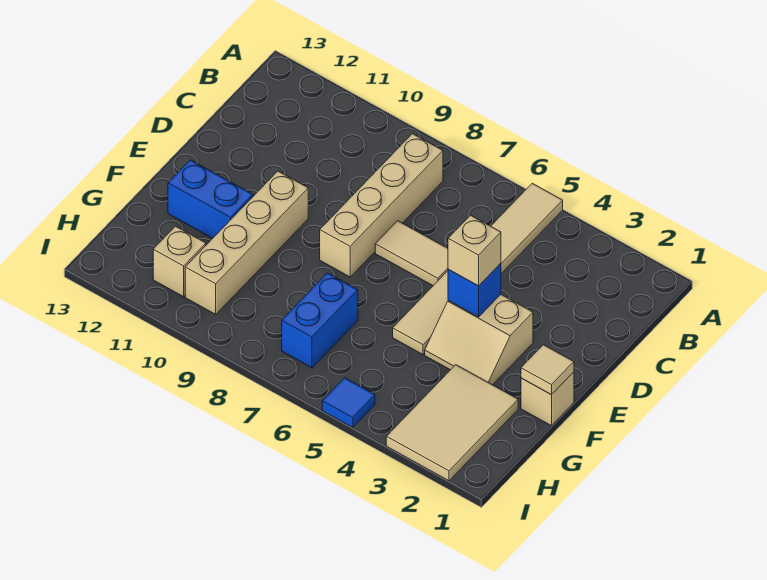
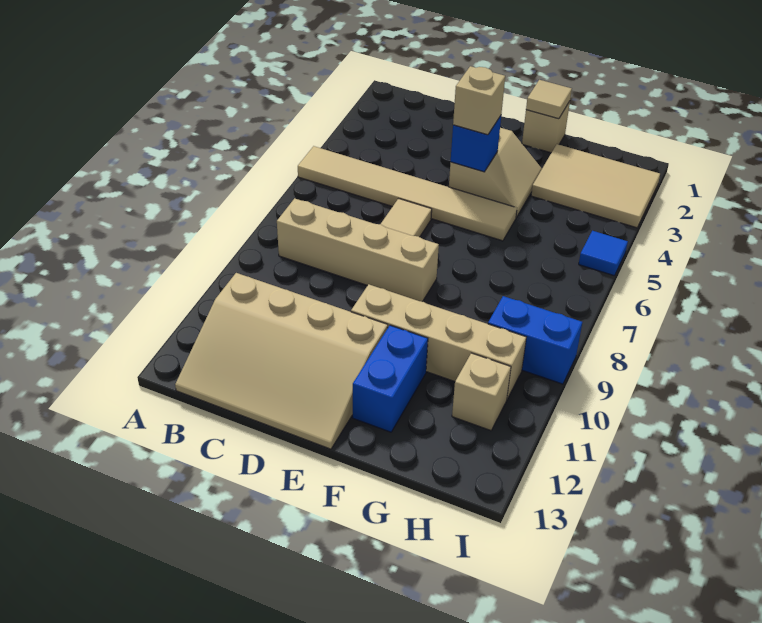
none -> tan slope B11:E13 level 1 top 11
blue brick G7:H7 level 1 -> blue brick H9:I9 level 1

